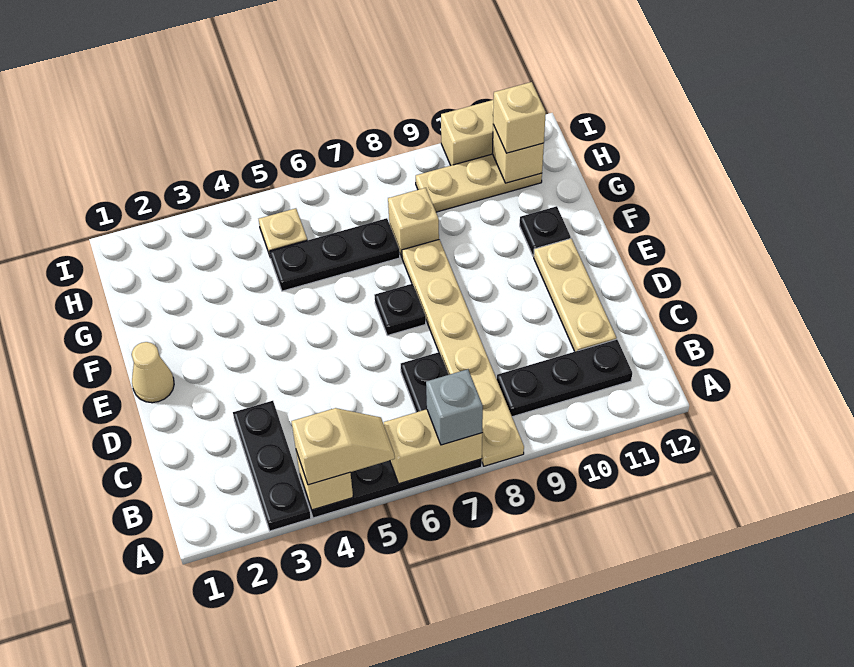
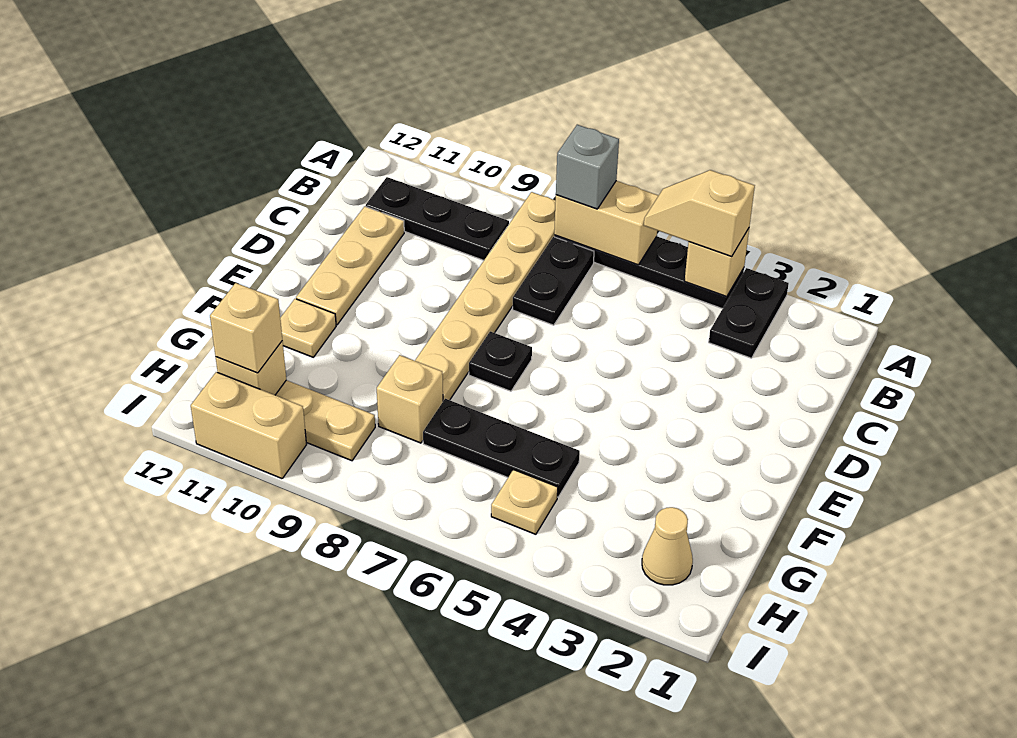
black plate A3:C3 level 1 -> black plate A3:B3 level 1
tan cone E1 level 1 -> tan cone H2 level 1
black plate F11 level 1 -> tan plate F11 level 1

